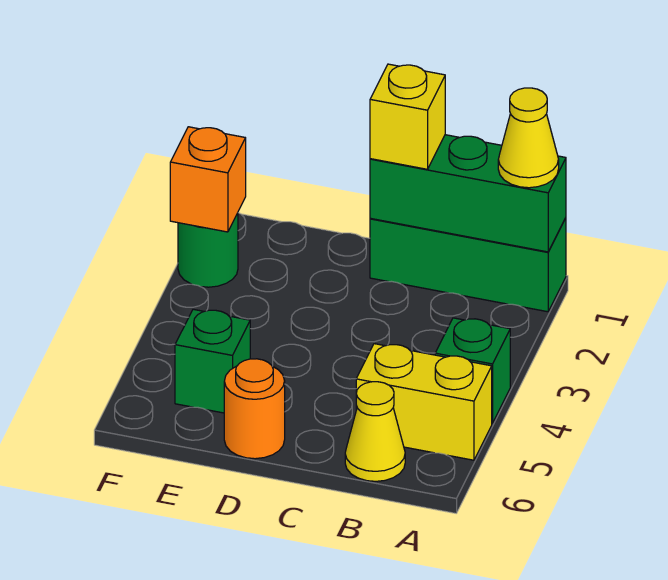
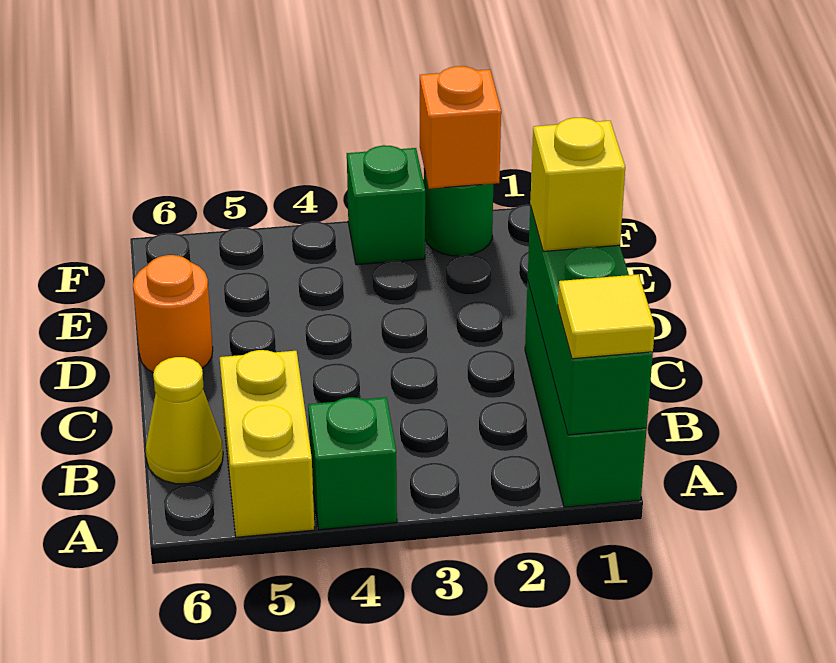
yellow cone A1 level 3 -> yellow tile A1 level 3
green brick E5 level 1 -> green brick F3 level 1

